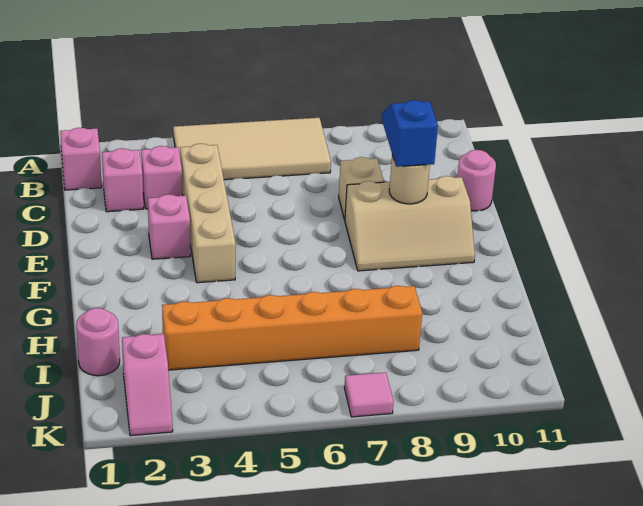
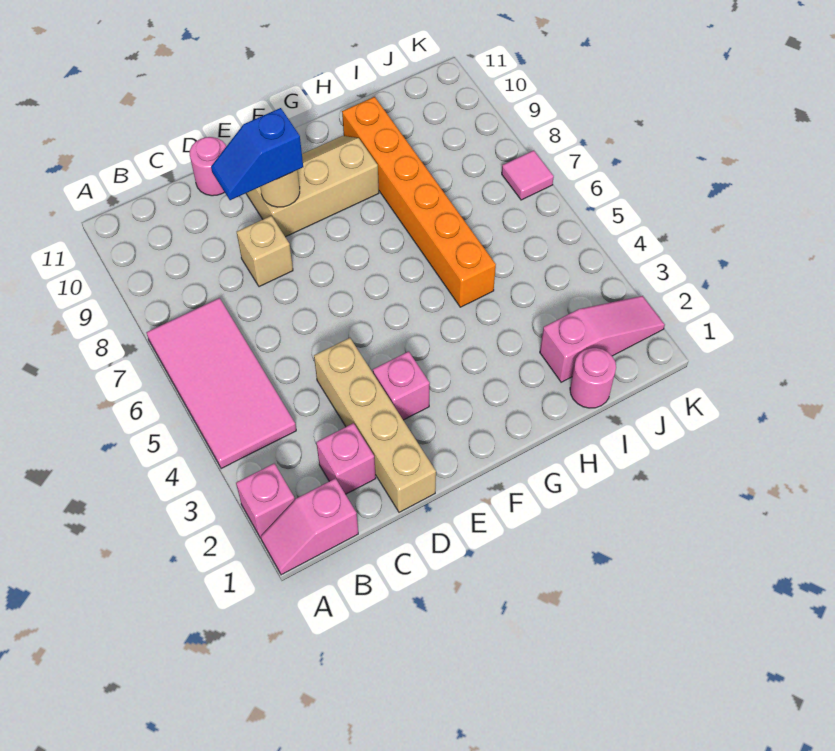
tan tile A4:B7 level 1 -> pink tile A4:B7 level 1
pink brick C3 level 1 -> pink brick A2 level 1
tan brick C4:F4 level 1 -> tan brick D1:D4 level 1
tan slope E8:F10 level 1 top E -> tan slope E9:G10 level 1 top 9
orange brick I3:I8 level 1 -> orange brick H5:H10 level 1
pink slope J2:K2 level 1 top J -> pink slope I2:K2 level 1 top I

